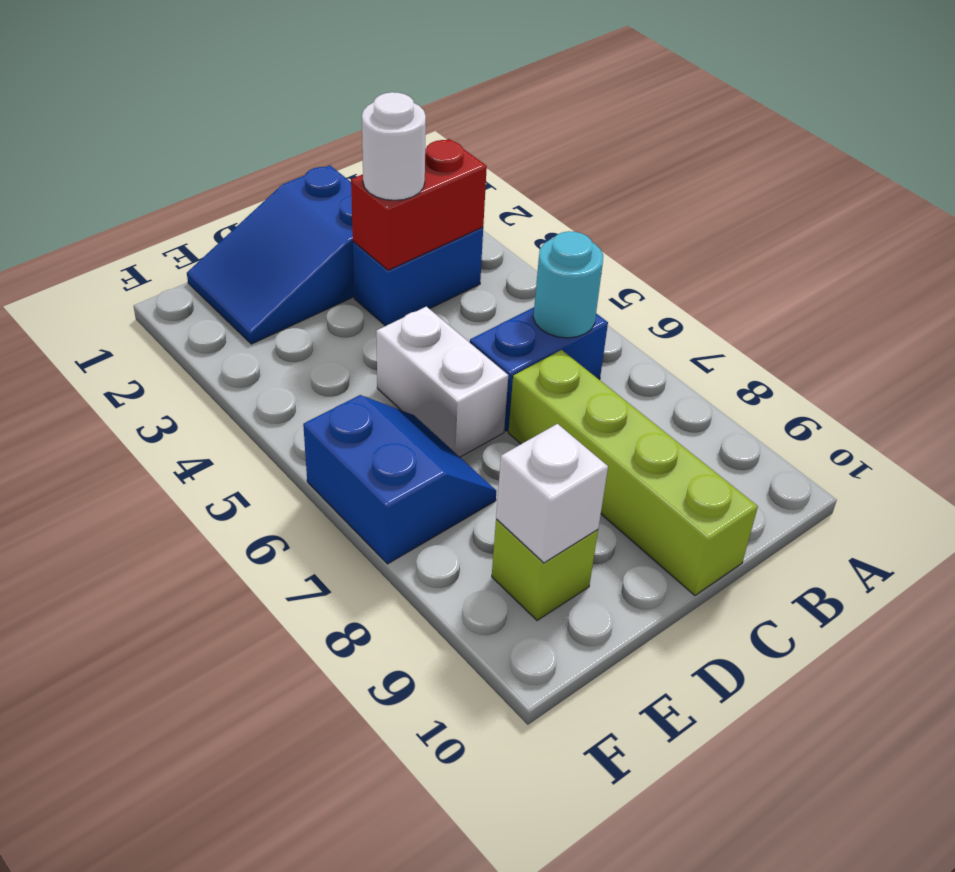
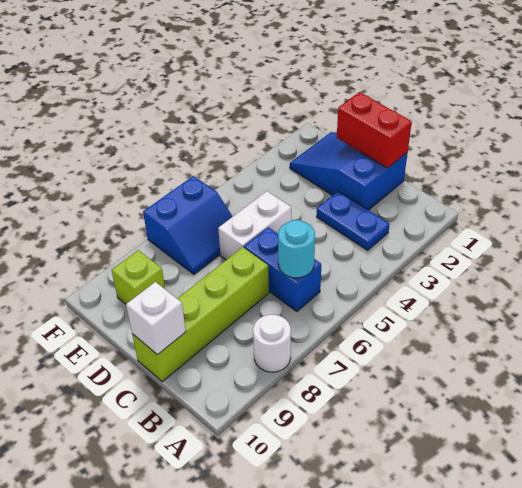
blue brick B3:C3 level 1 -> blue plate B3:C3 level 1
red brick B3:C3 level 2 -> red brick C1:D1 level 2
white round brick C3 level 3 -> white round brick A8 level 1
white brick E9 level 2 -> white brick C10 level 2

